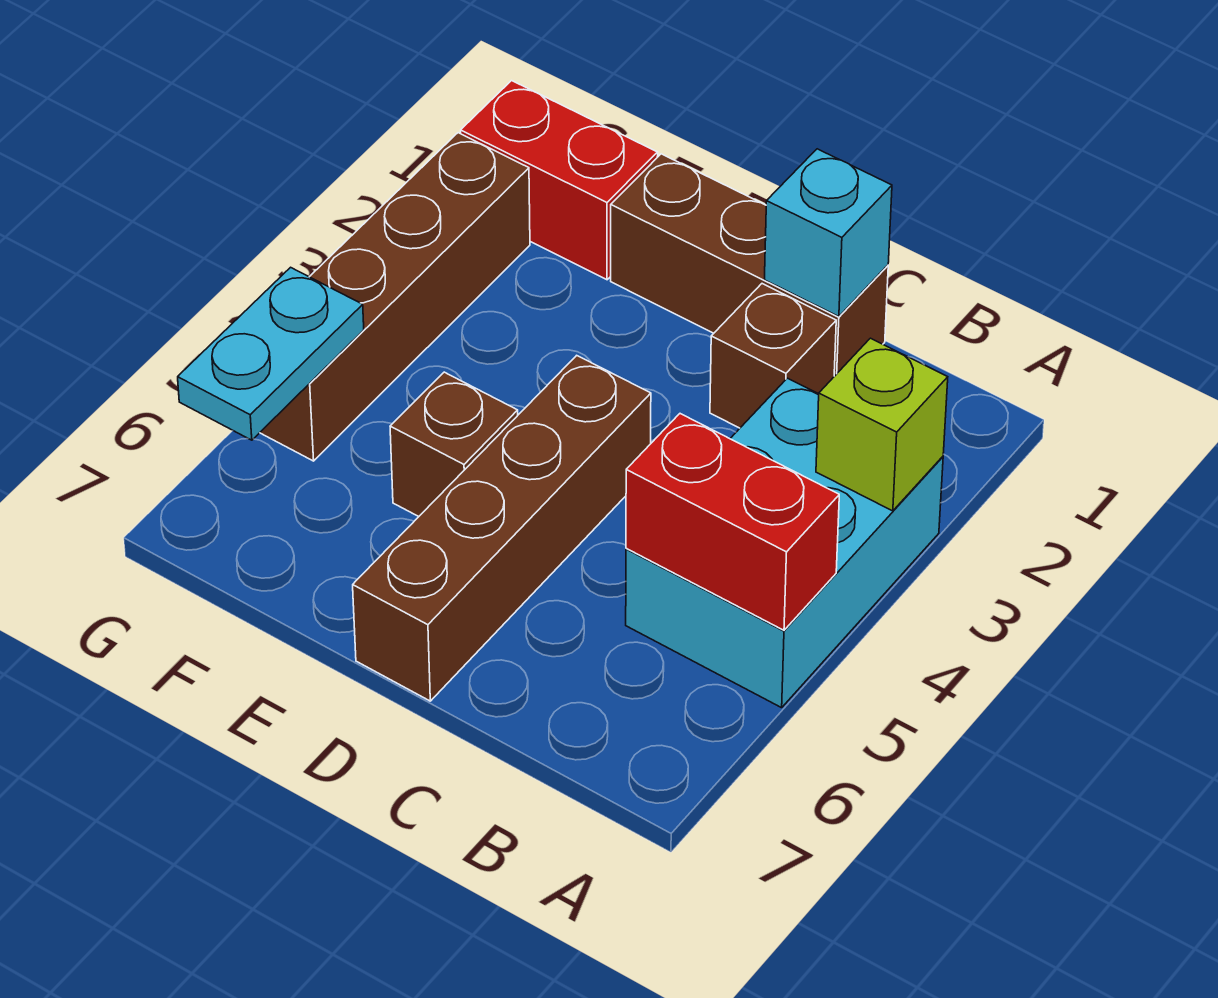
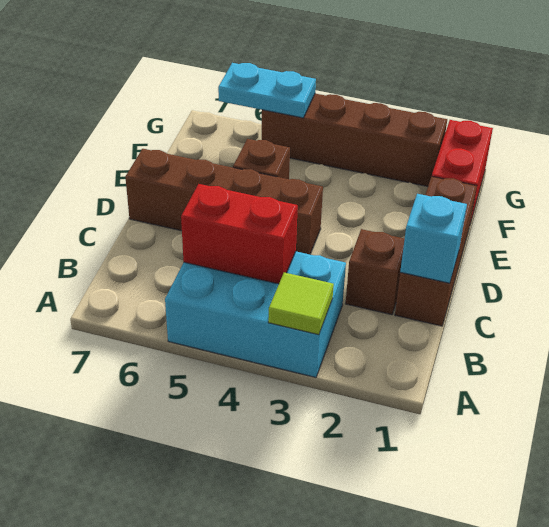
lime brick A3 level 2 -> lime tile A3 level 2
red brick A5:B5 level 2 -> red brick B4:B5 level 2

